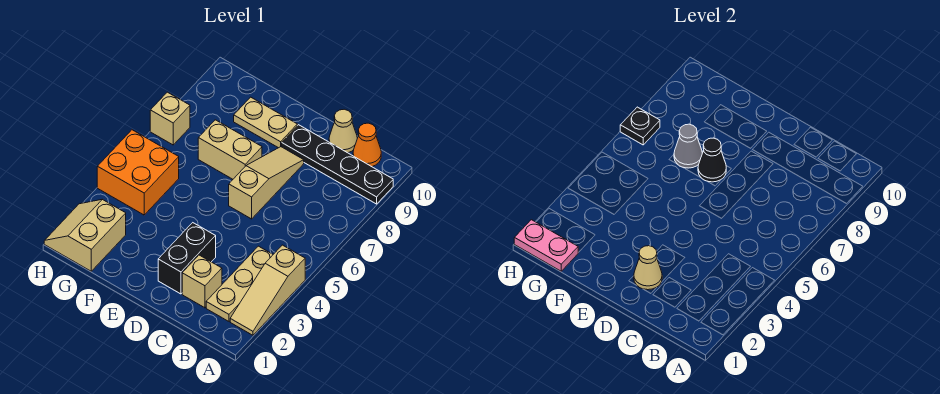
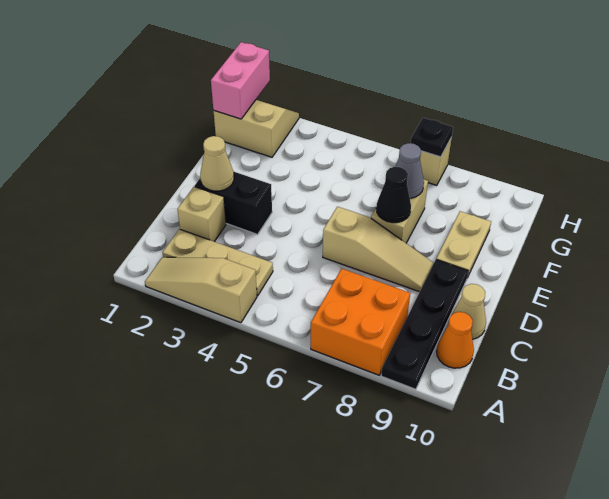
pink plate G1:H1 level 2 -> pink brick G1:H1 level 2
orange brick G4:H5 level 1 -> orange brick A7:B8 level 1

